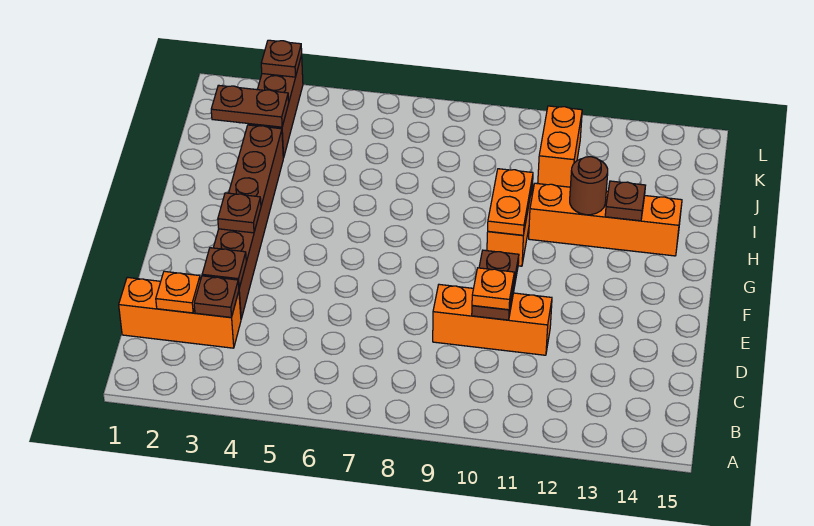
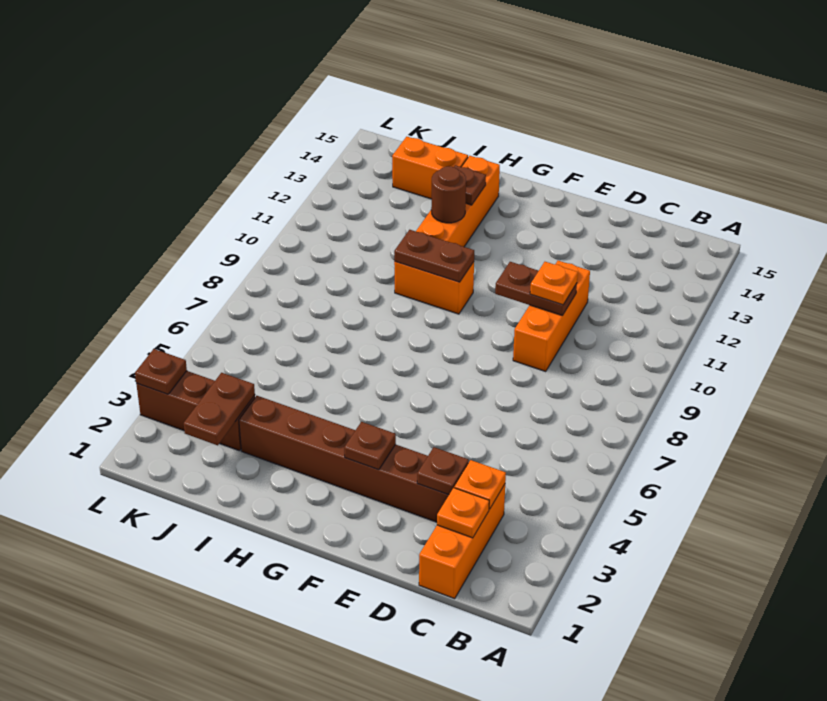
brown plate C3 level 2 -> orange plate C3 level 2
orange plate G10:H10 level 2 -> brown plate G10:H10 level 2
orange brick J11:K11 level 1 -> orange brick I14:J14 level 1

